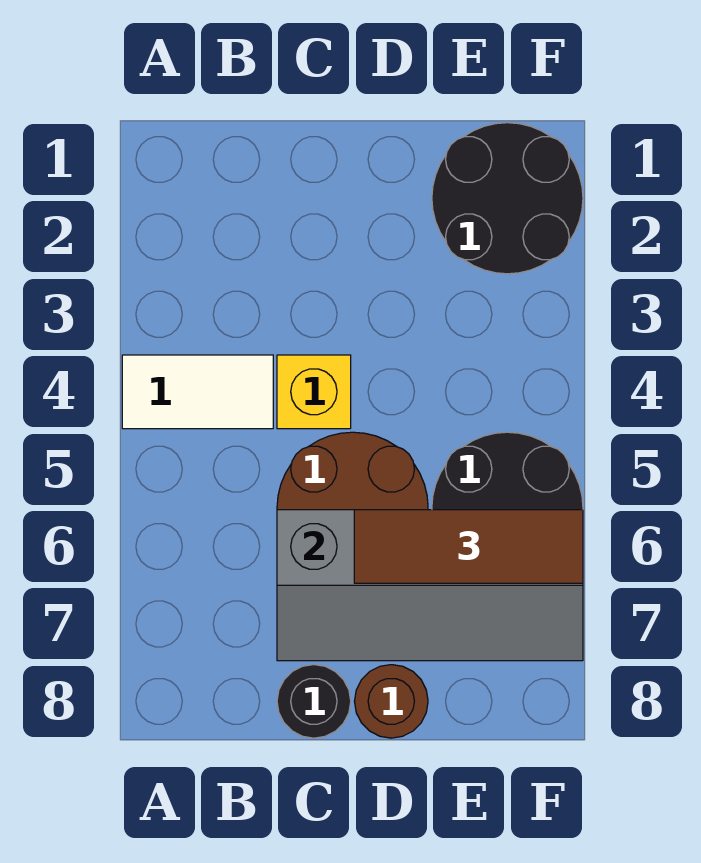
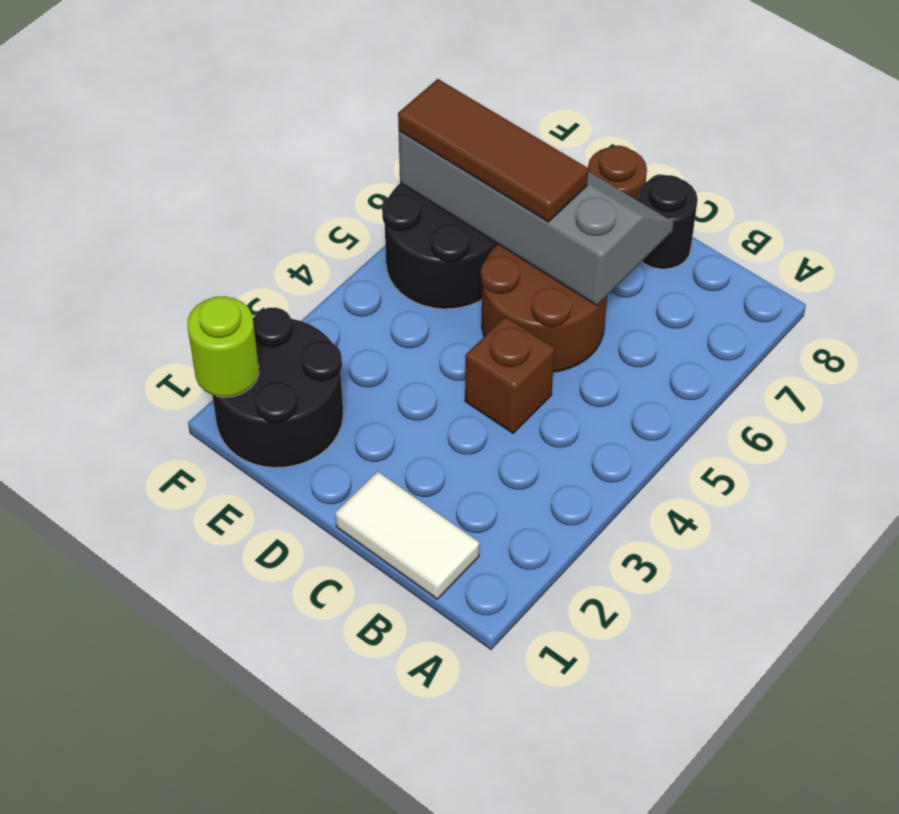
white tile A4:B4 level 1 -> white tile B1:C1 level 1
yellow brick C4 level 1 -> brown brick C4 level 1
none -> lime round brick F1 level 2

